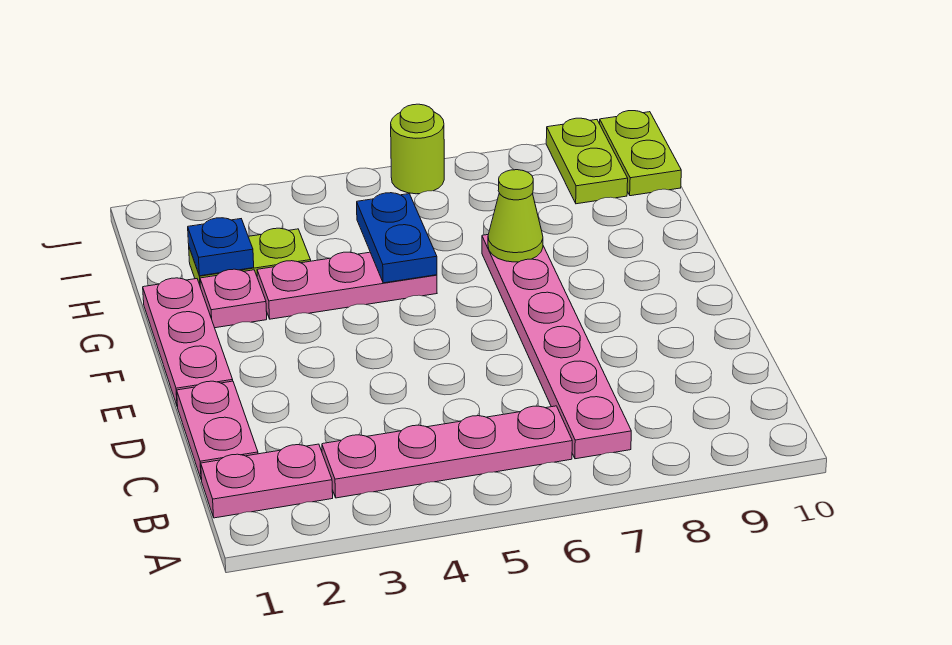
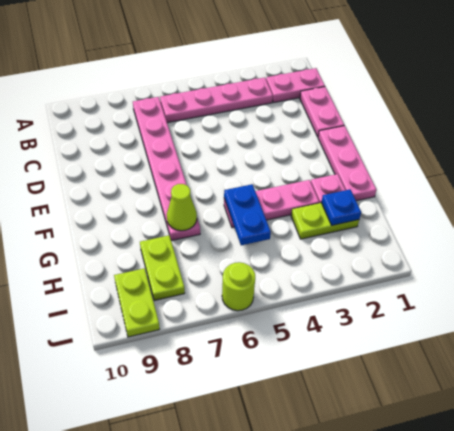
lime plate I10:J10 level 1 -> lime plate H8:I8 level 1

